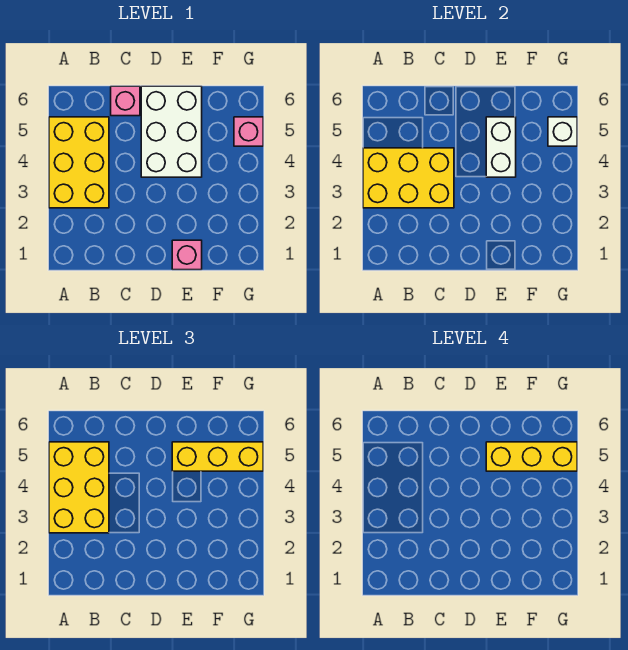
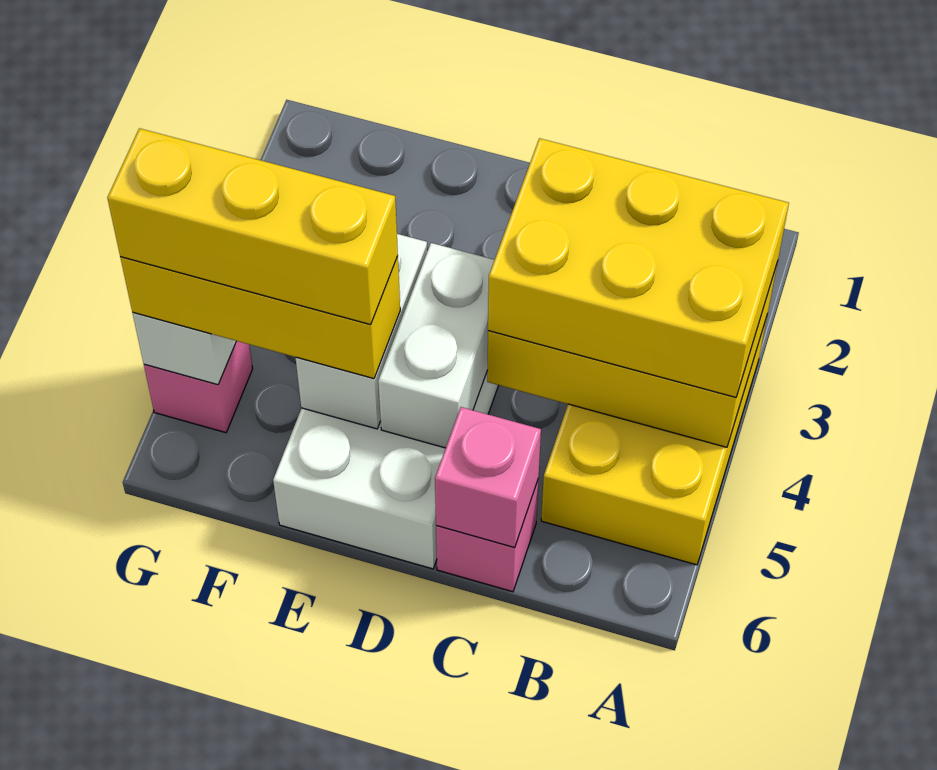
yellow brick A3:B5 level 3 -> yellow brick A3:C4 level 3
none -> white brick D4:D5 level 2
pink brick E1 level 1 -> pink brick C6 level 2

